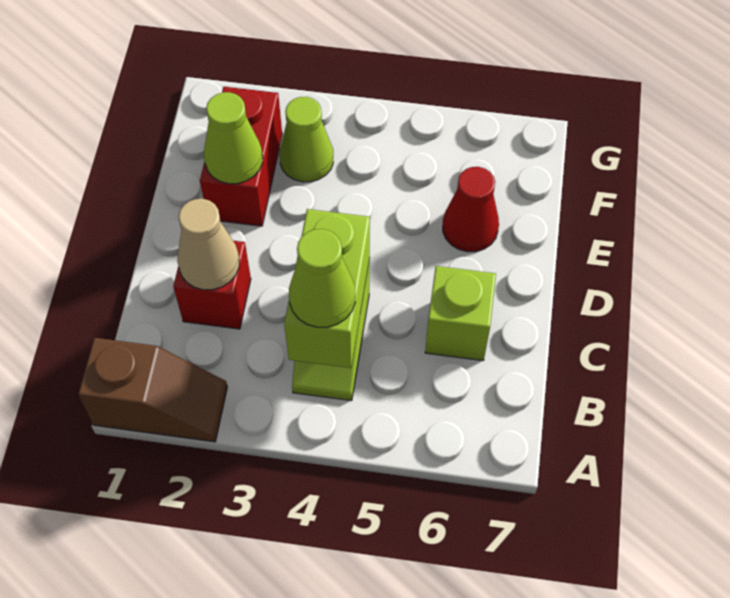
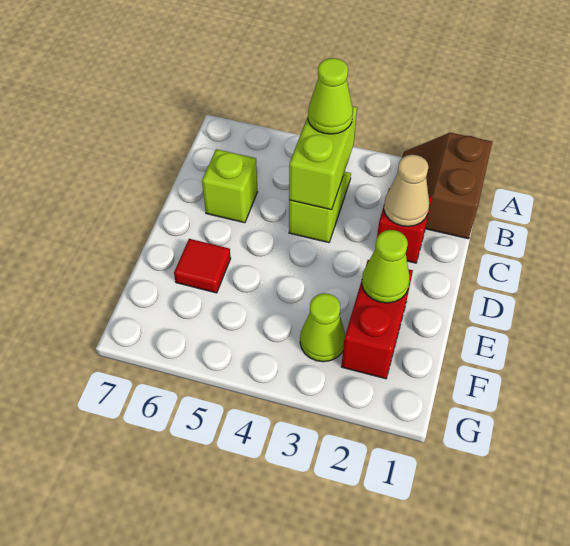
brown slope A1:A2 level 1 top 1 -> brown slope A1:B2 level 1 top 1
red cone E6 level 1 -> red tile E6 level 1

